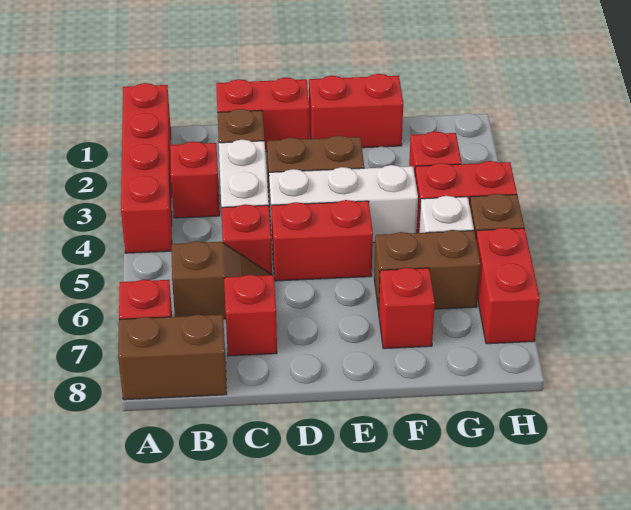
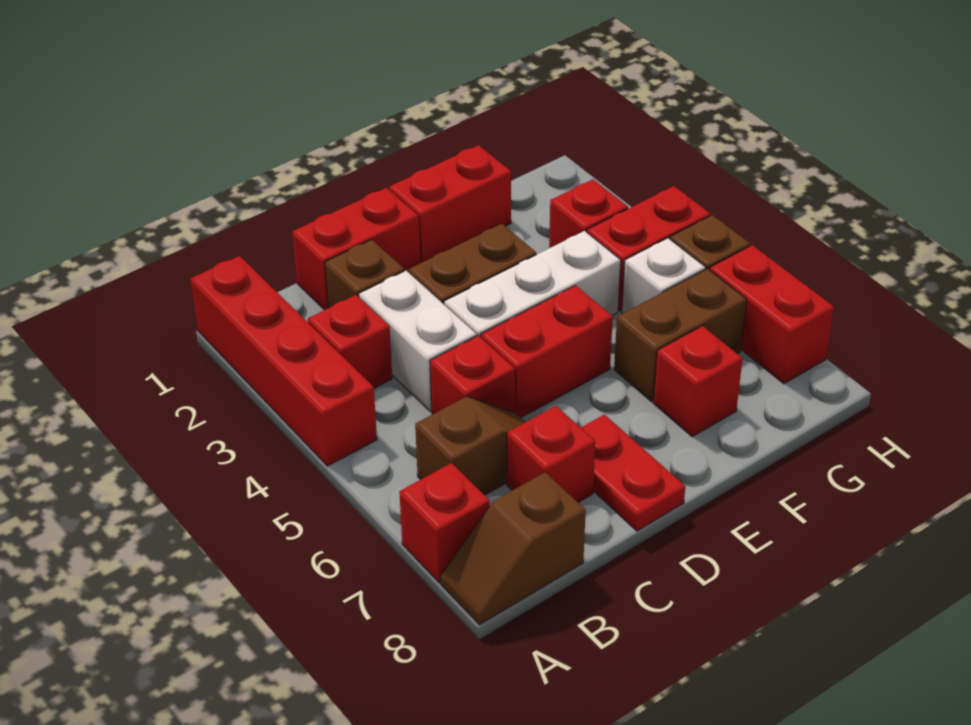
brown brick A8:B8 level 1 -> brown slope A8:B8 level 1 top B
none -> red plate D7:D8 level 1

